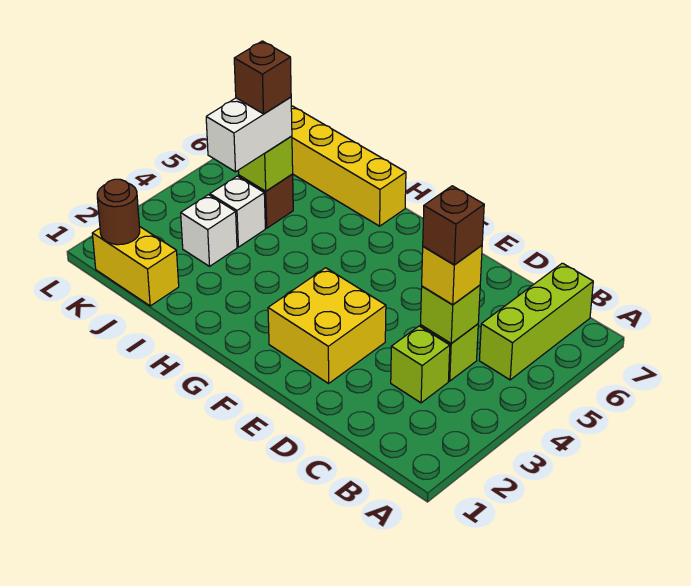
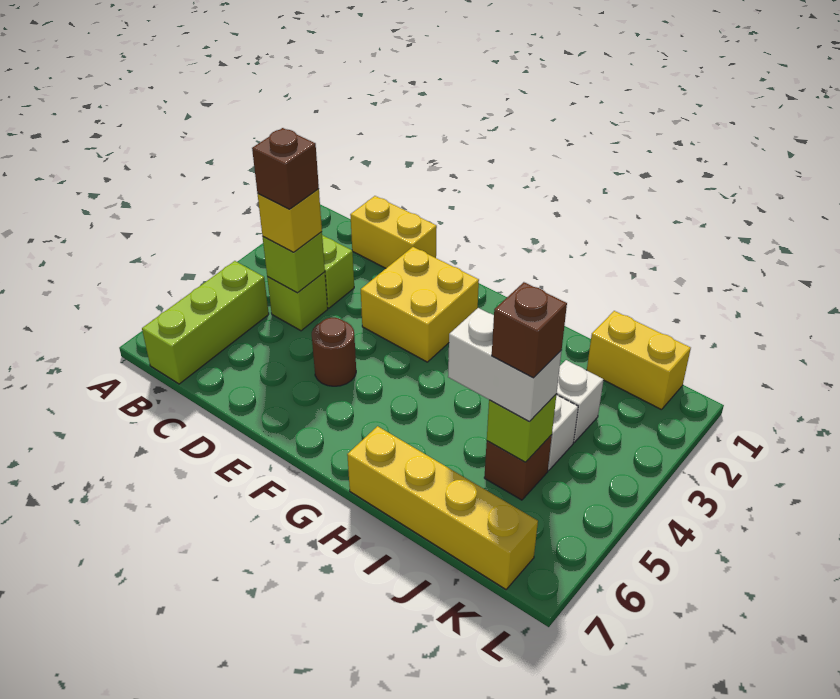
none -> yellow brick C1:D1 level 1
white brick J4:J5 level 3 -> white brick I5:J5 level 3
brown round brick K1 level 2 -> brown round brick E5 level 1

